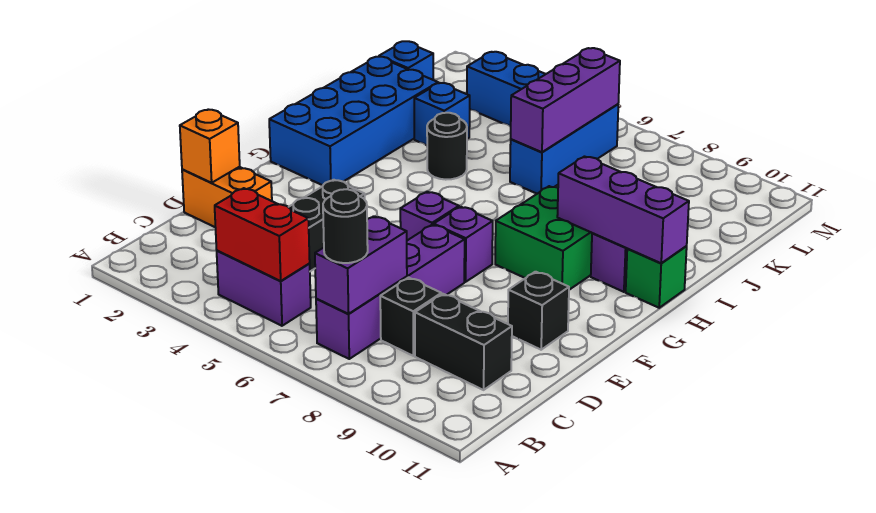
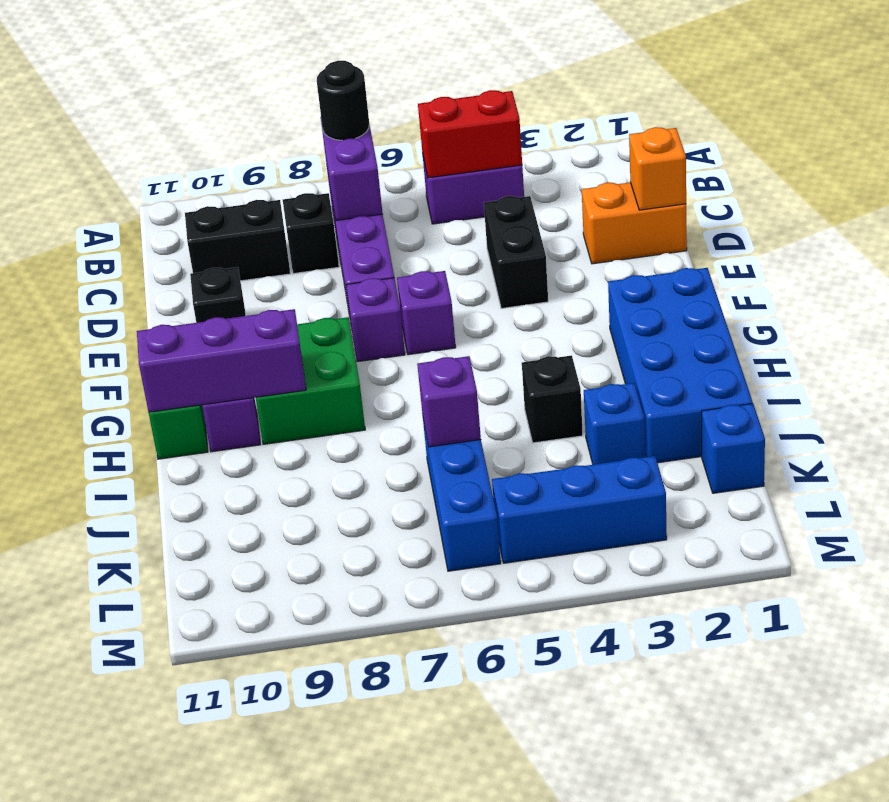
black round brick I4 level 1 -> black brick I4 level 1
purple brick J6:L6 level 2 -> purple brick J6 level 2

